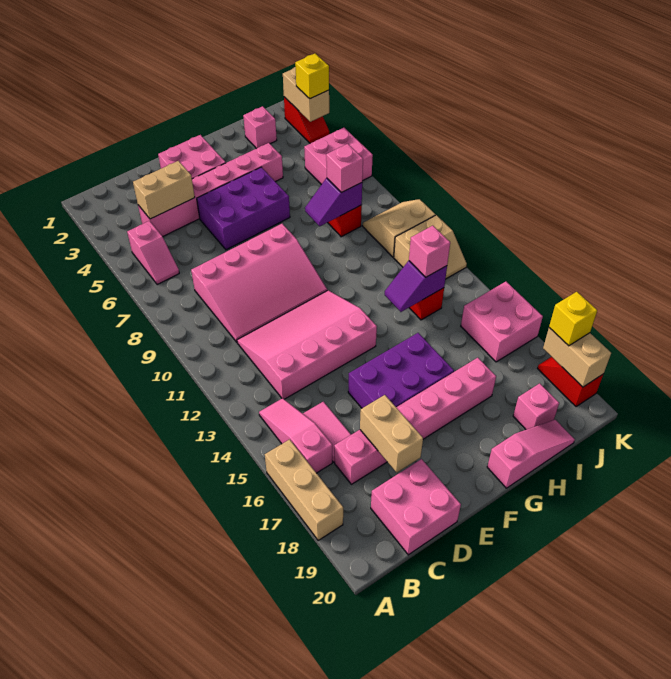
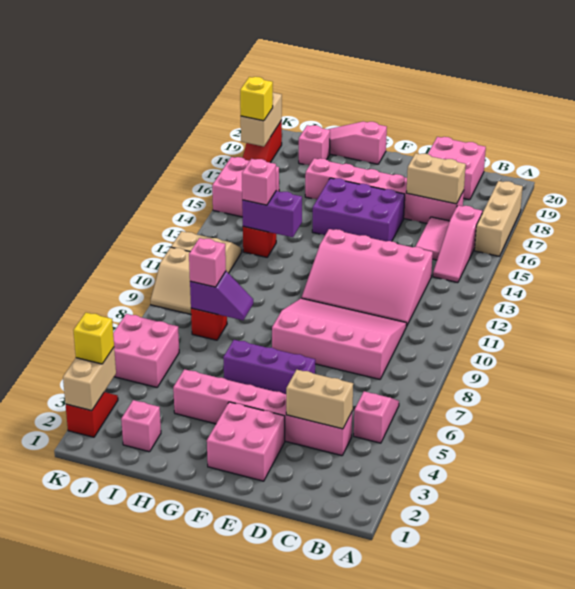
tan brick D17:D18 level 2 -> tan brick C17:D17 level 2
purple brick E5:G6 level 1 -> purple brick E6:G6 level 1
purple slope H13:I13 level 2 top I -> purple brick H13:I13 level 2

